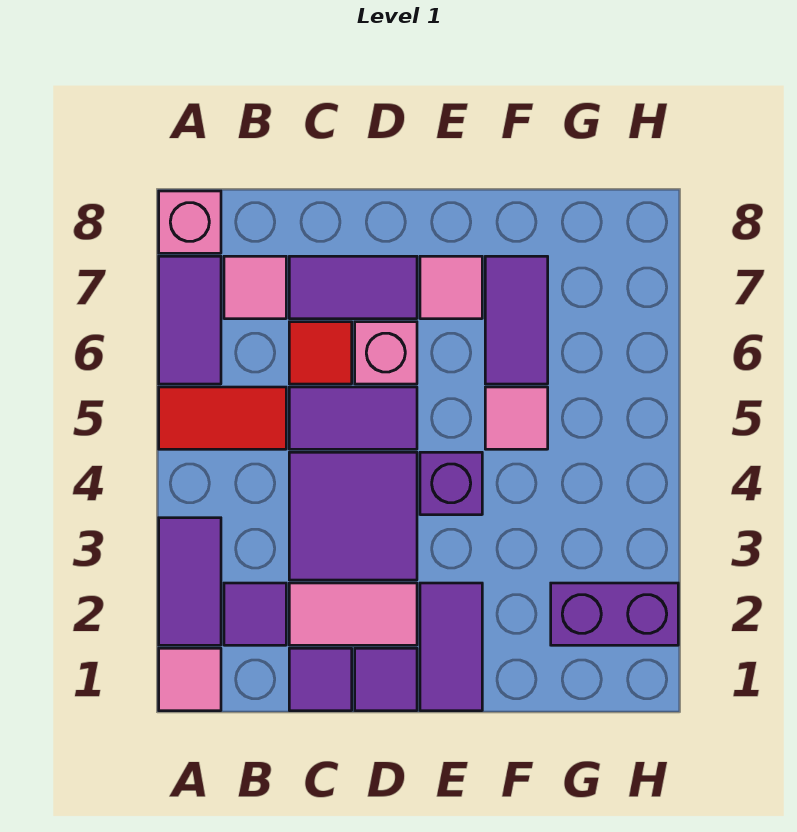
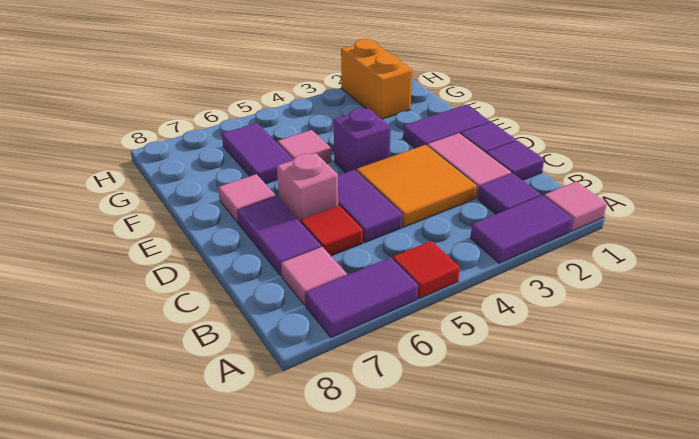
red tile A5:B5 level 1 -> red tile A5 level 1
pink brick A8 level 1 -> none
purple tile C3:D4 level 1 -> orange tile C3:D4 level 1
purple tile F6:F7 level 1 -> purple tile F6:G6 level 1
purple brick G2:H2 level 1 -> orange brick G2:H2 level 1

